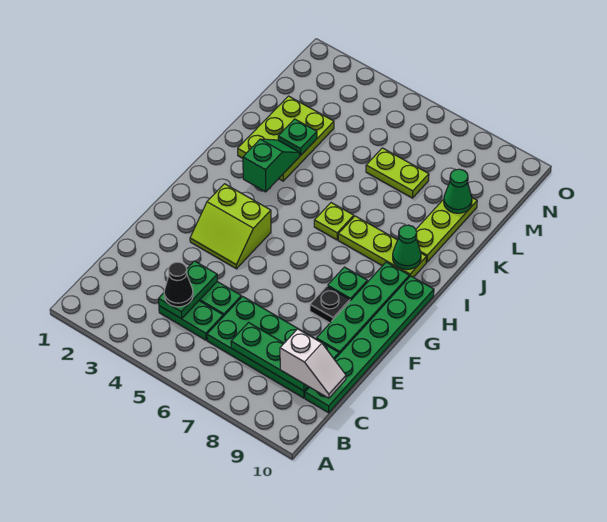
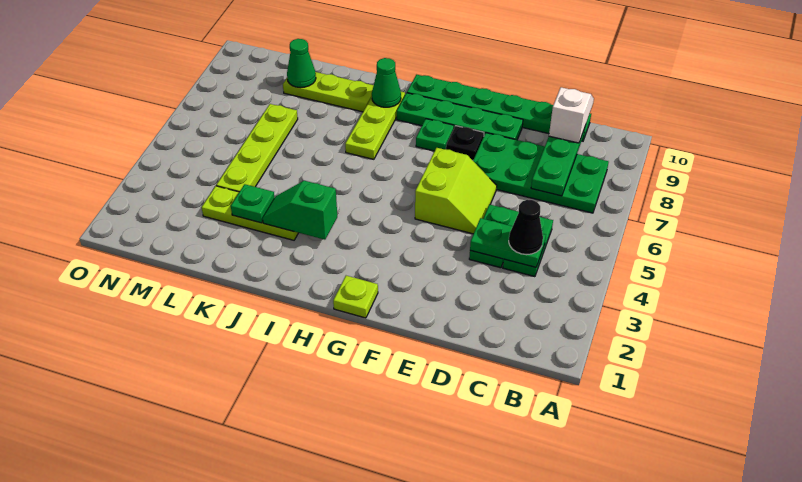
green plate C6:D9 level 1 -> green plate B7:E8 level 1
lime slope F3:G4 level 1 top G -> lime slope E5:F6 level 1 top F
lime plate I6 level 1 -> lime plate G1 level 1
lime plate J2:L3 level 1 -> lime plate J3:L3 level 1
lime plate L6:L7 level 1 -> lime plate L4:L7 level 1

